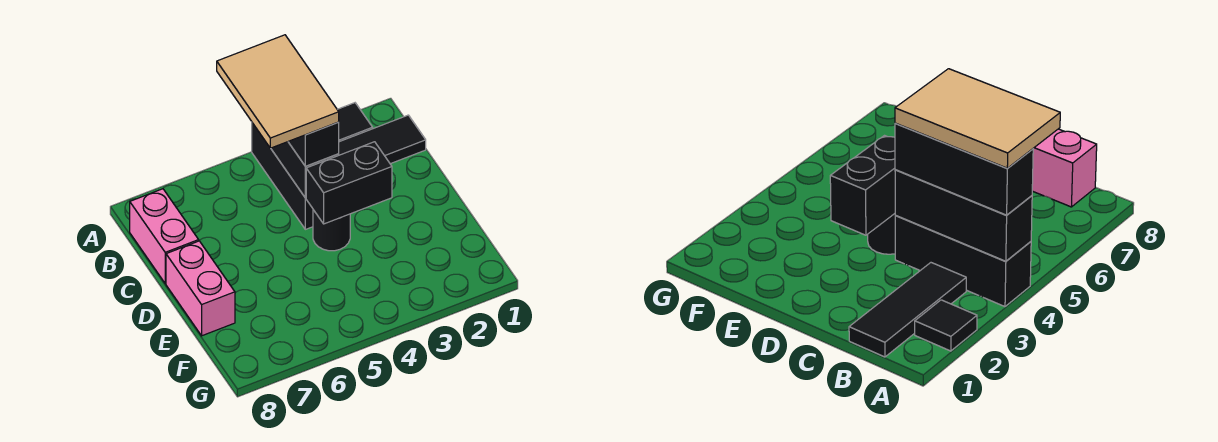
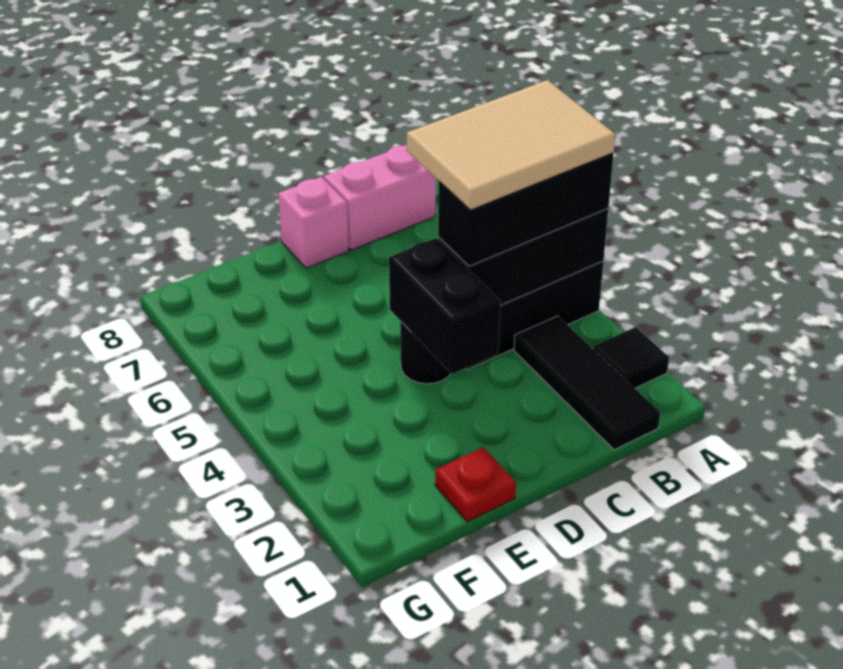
pink brick D8:E8 level 1 -> pink brick D8 level 1
none -> red plate E1 level 1

